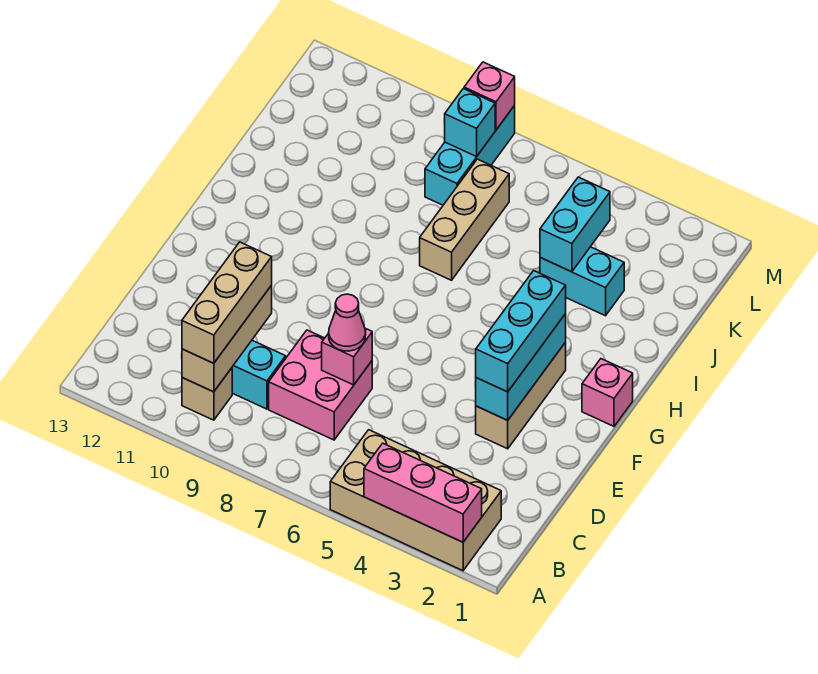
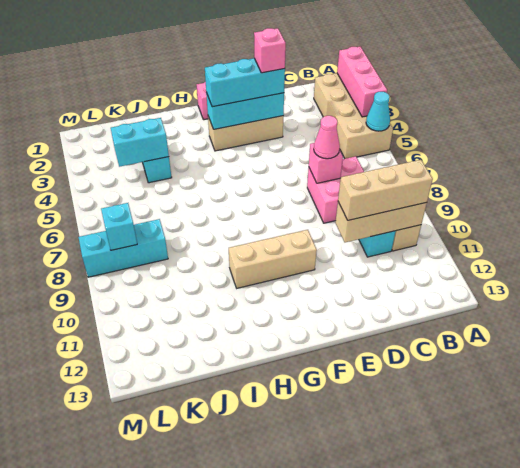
none -> cyan cone A5 level 2
tan brick I7:K7 level 1 -> tan brick F10:H10 level 1
pink brick M8 level 2 -> pink brick E3 level 4

